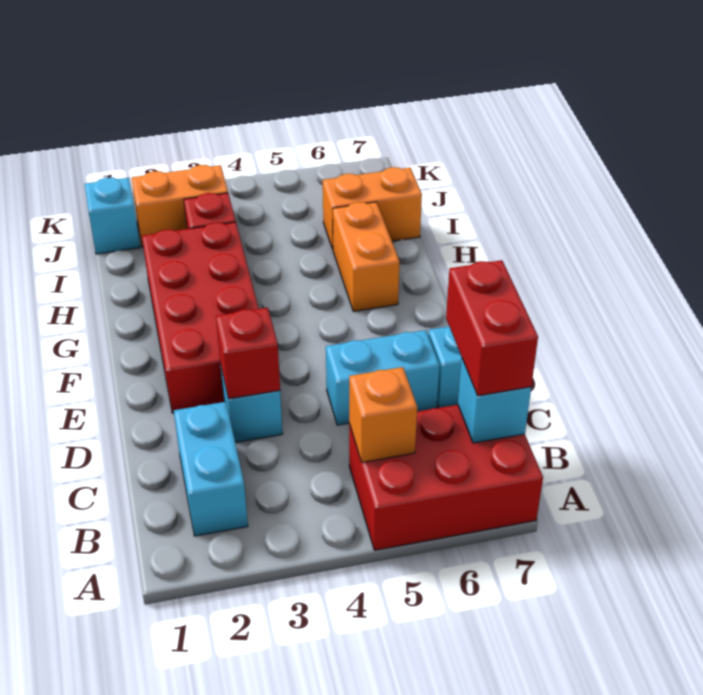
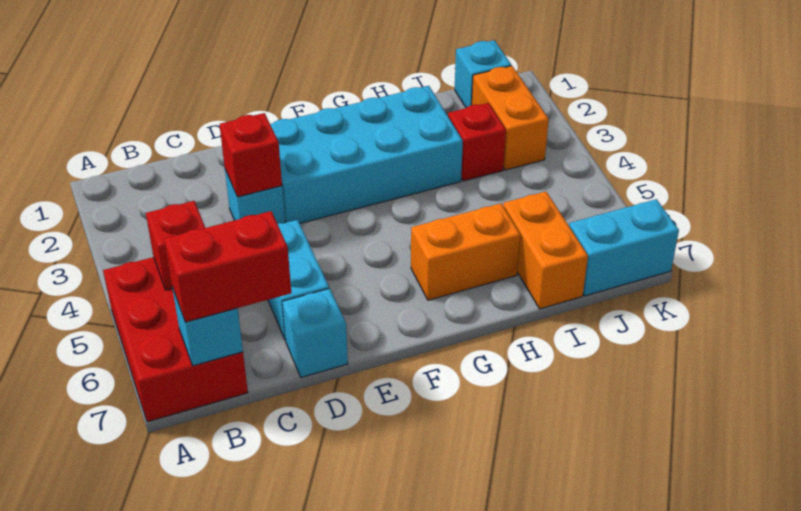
cyan brick B2:C2 level 1 -> cyan brick J7:K7 level 1
orange brick B5 level 2 -> red brick B5 level 2
red brick E2:H3 level 1 -> cyan brick E2:H3 level 1

